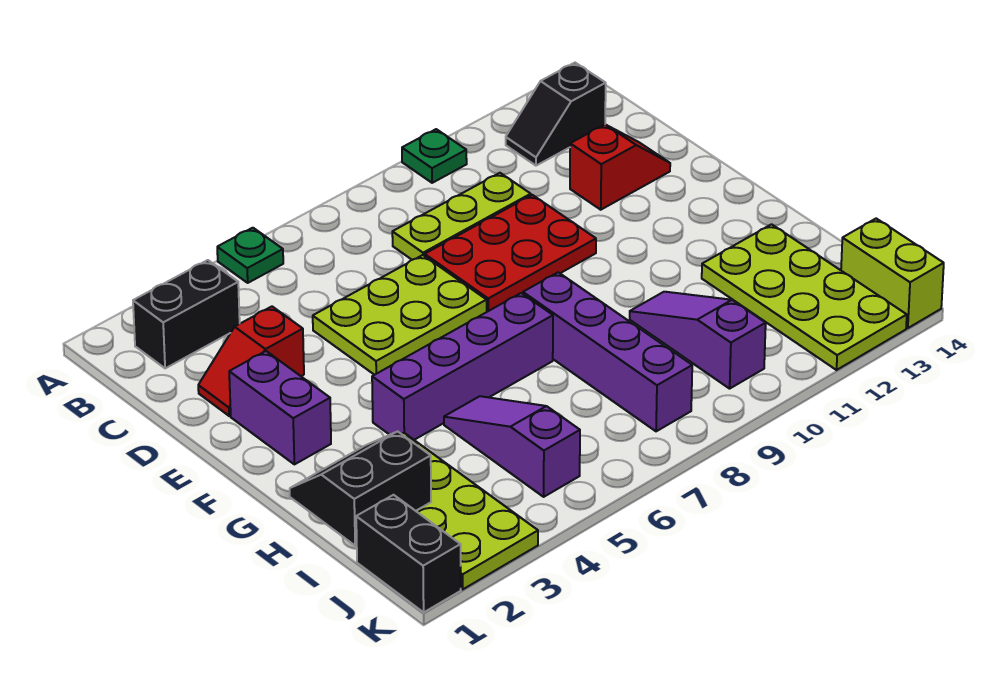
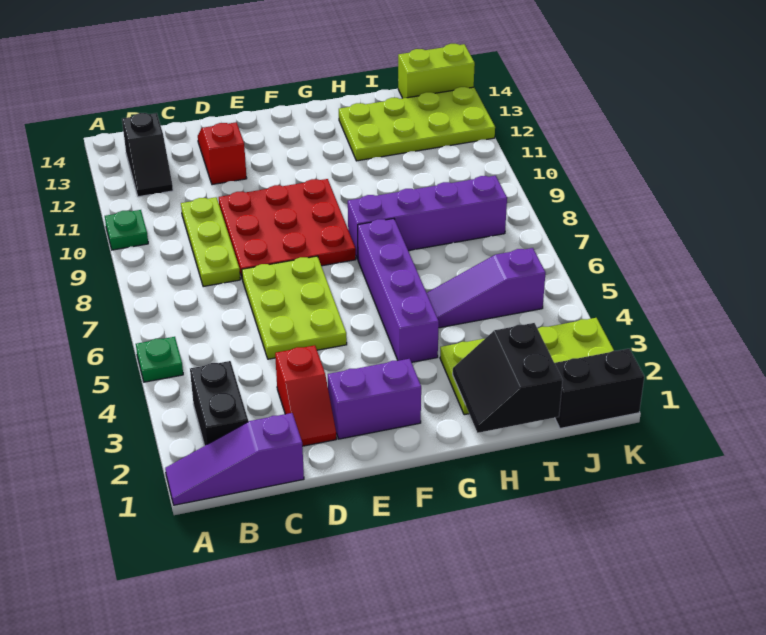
red plate D8:E10 level 1 -> red plate D8:F10 level 1
purple slope H10:J10 level 1 top J -> purple slope A1:C1 level 1 top C

